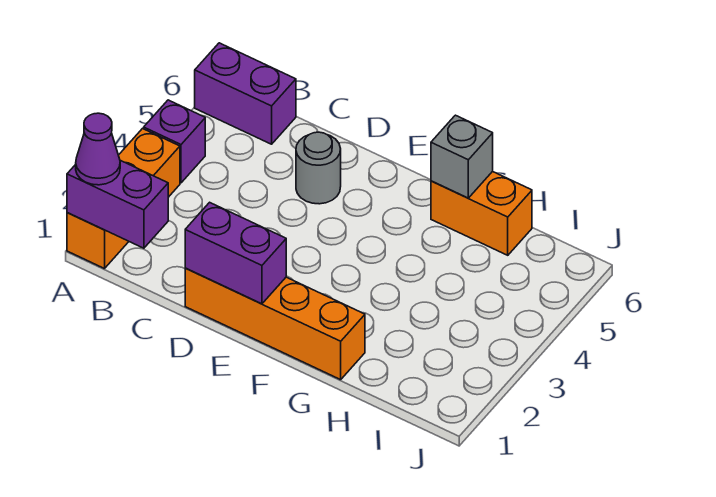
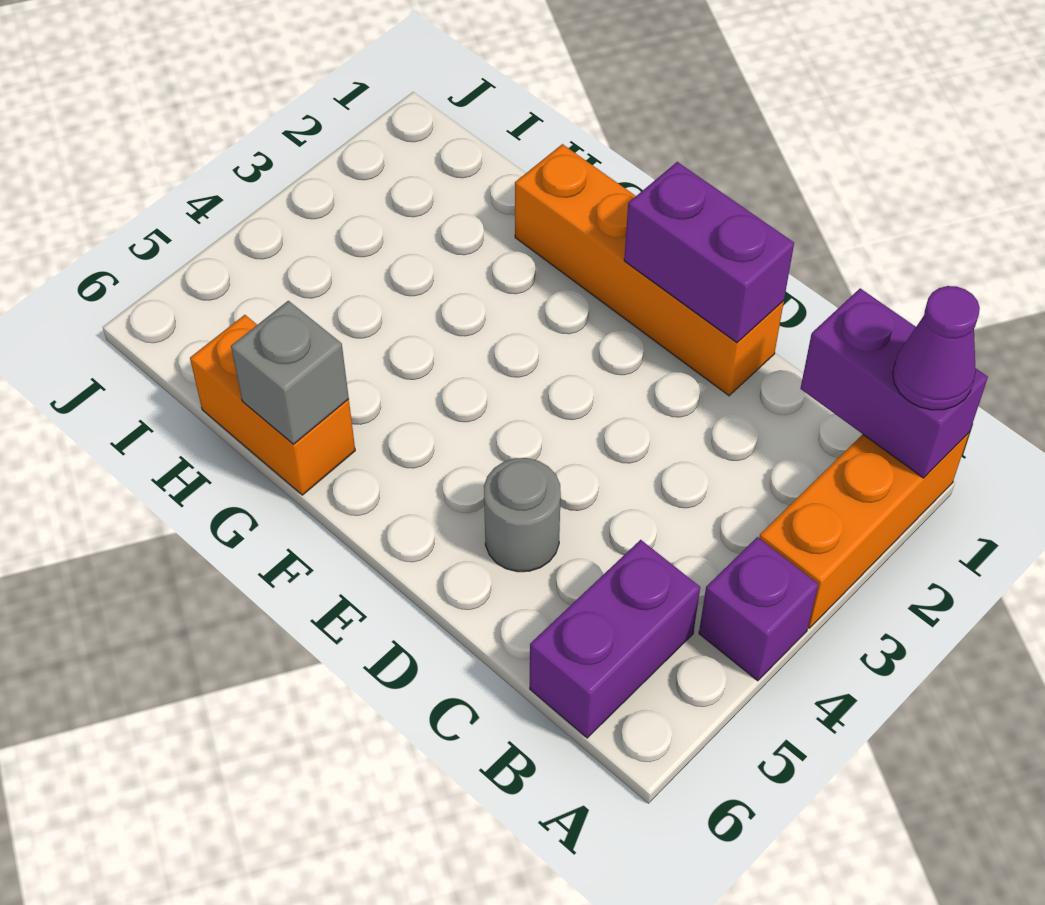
purple brick A6:B6 level 1 -> purple brick B5:B6 level 1

